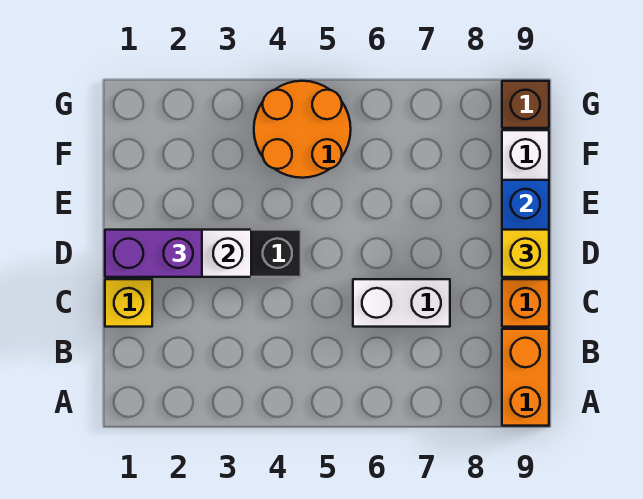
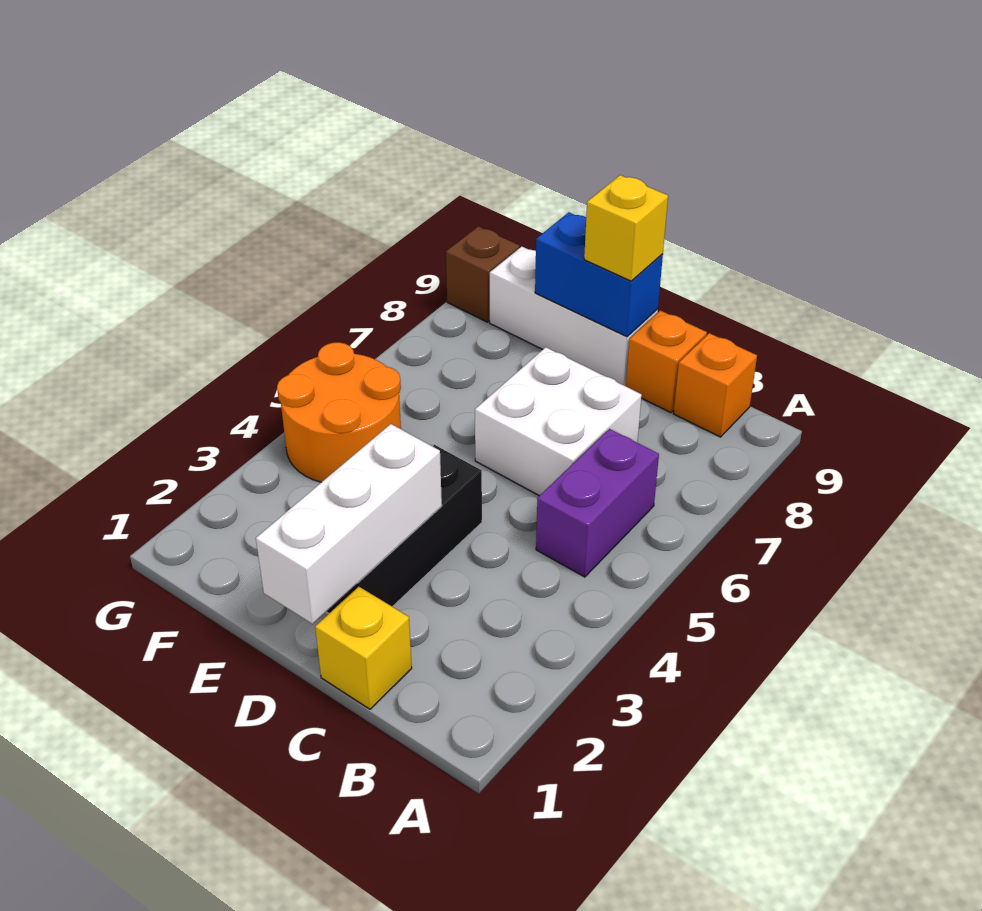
orange brick A9:B9 level 1 -> orange brick B9 level 1
white brick C6:C7 level 1 -> white brick C6:D7 level 1
purple brick D1:D2 level 3 -> purple brick B5:B6 level 1

